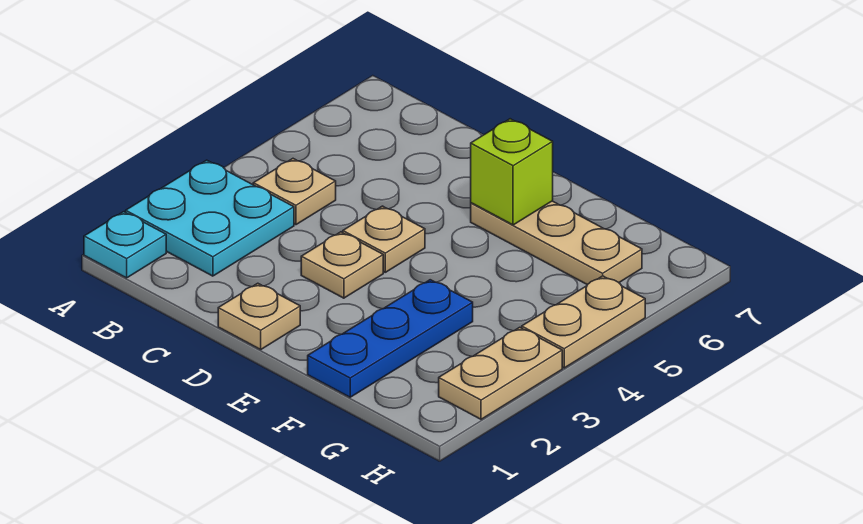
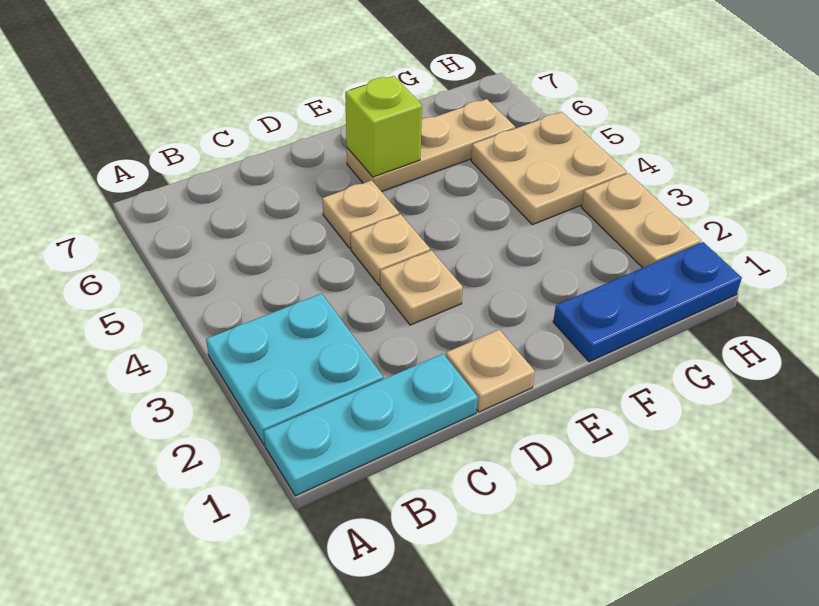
cyan plate A1 level 1 -> cyan plate A1:C1 level 1
tan plate B4 level 1 -> tan plate D5 level 1
blue plate F1:F3 level 1 -> blue plate F1:H1 level 1
tan plate H4:H5 level 1 -> tan plate G4:H5 level 1

